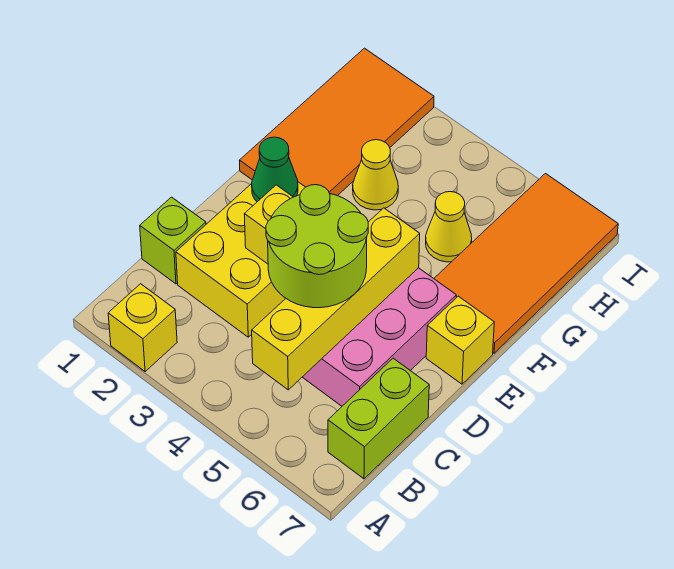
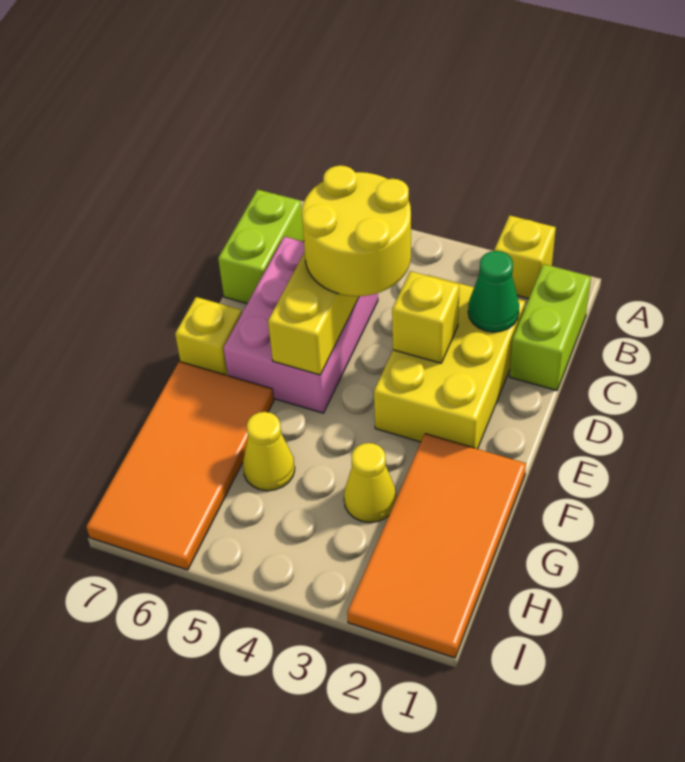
lime brick C1 level 1 -> lime brick B1:C1 level 1
lime round brick C4:D5 level 3 -> yellow round brick C4:D5 level 3
green cone E2 level 2 -> green cone C2 level 2

